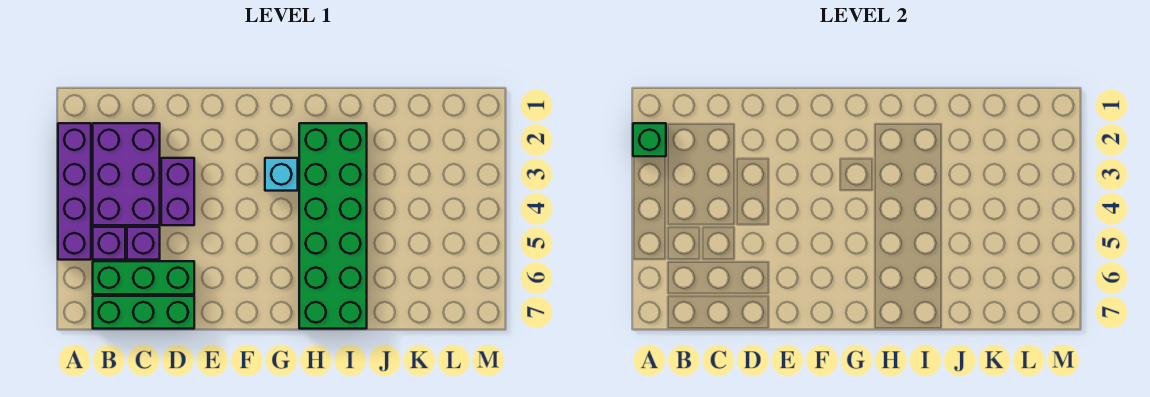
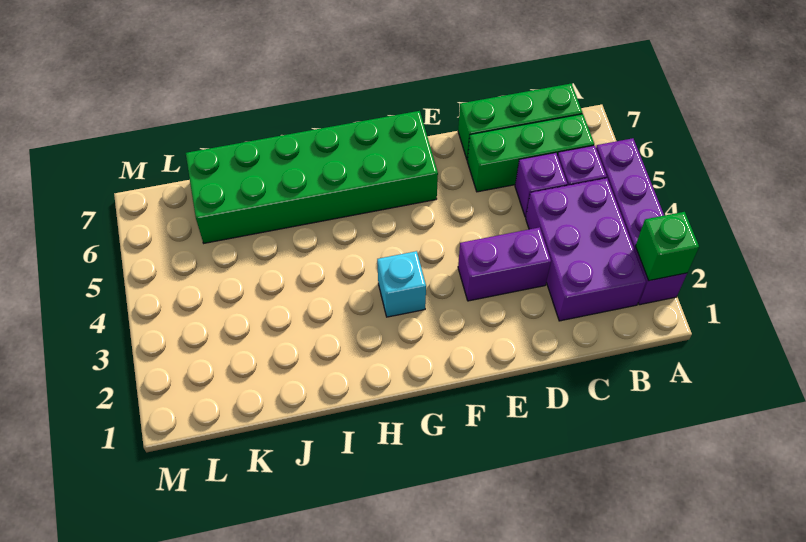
purple brick D3:D4 level 1 -> purple brick D3:E3 level 1
green brick H2:I7 level 1 -> green brick F6:K7 level 1

